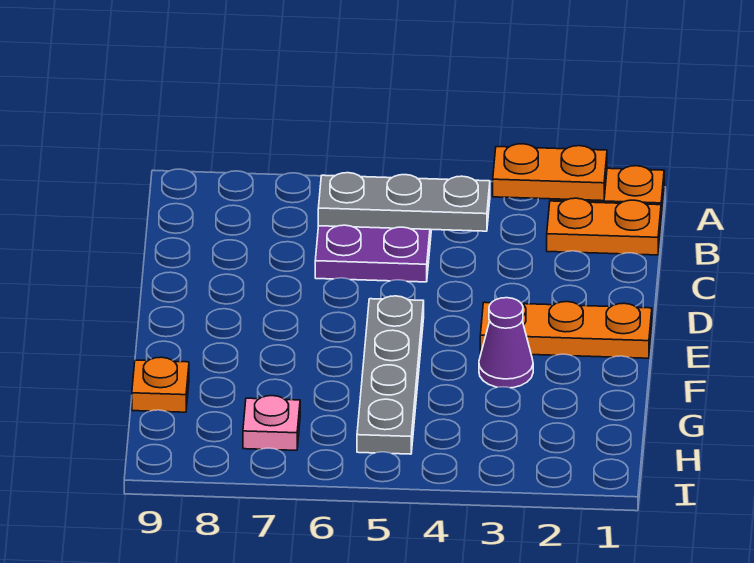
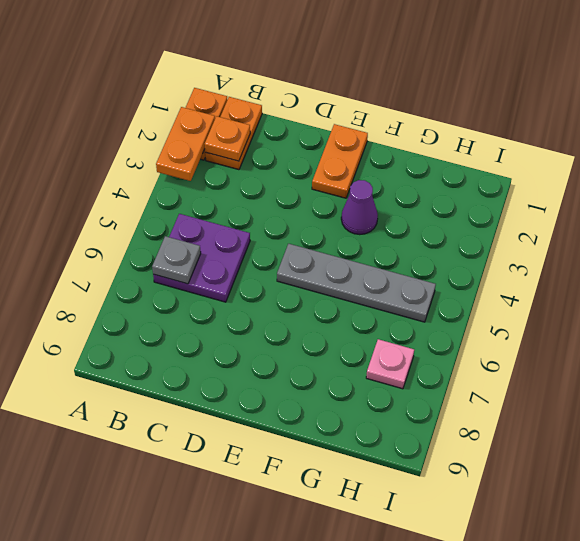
grey plate B4:B6 level 2 -> grey plate B6 level 2
orange plate E1:E3 level 1 -> orange plate E1:E2 level 1
orange plate G9 level 1 -> orange plate B2 level 2

